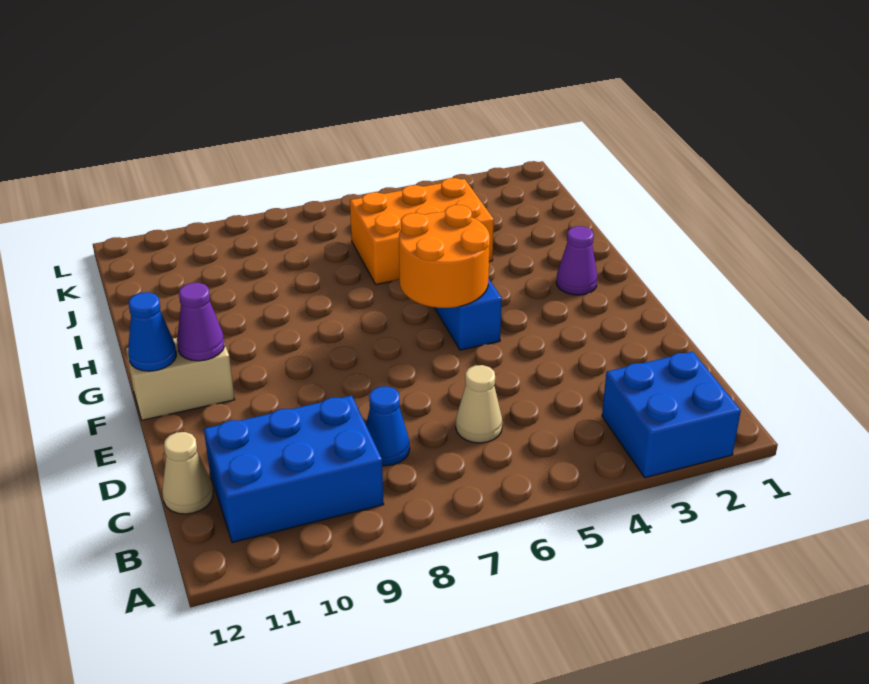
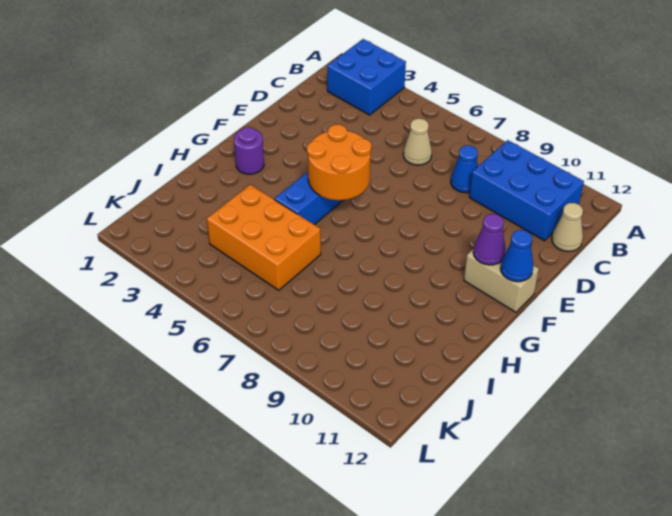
purple cone G2 level 1 -> purple round brick G2 level 1

